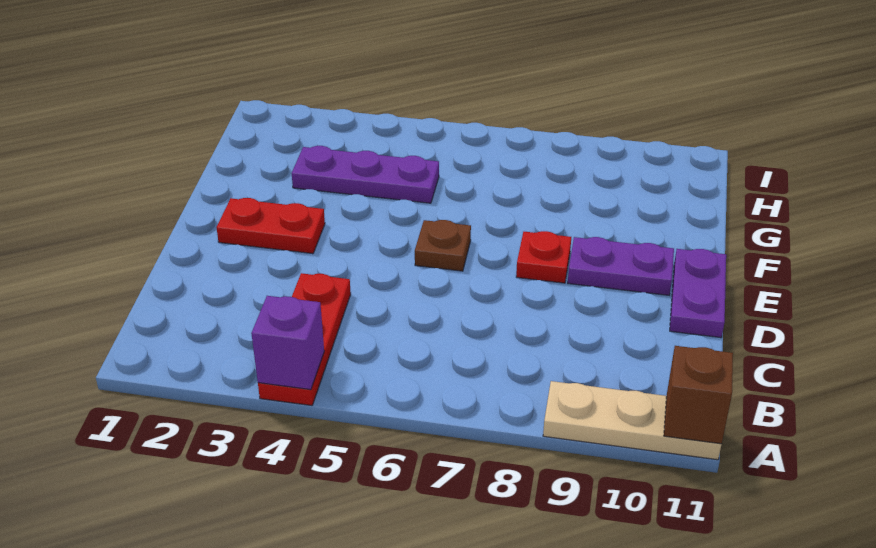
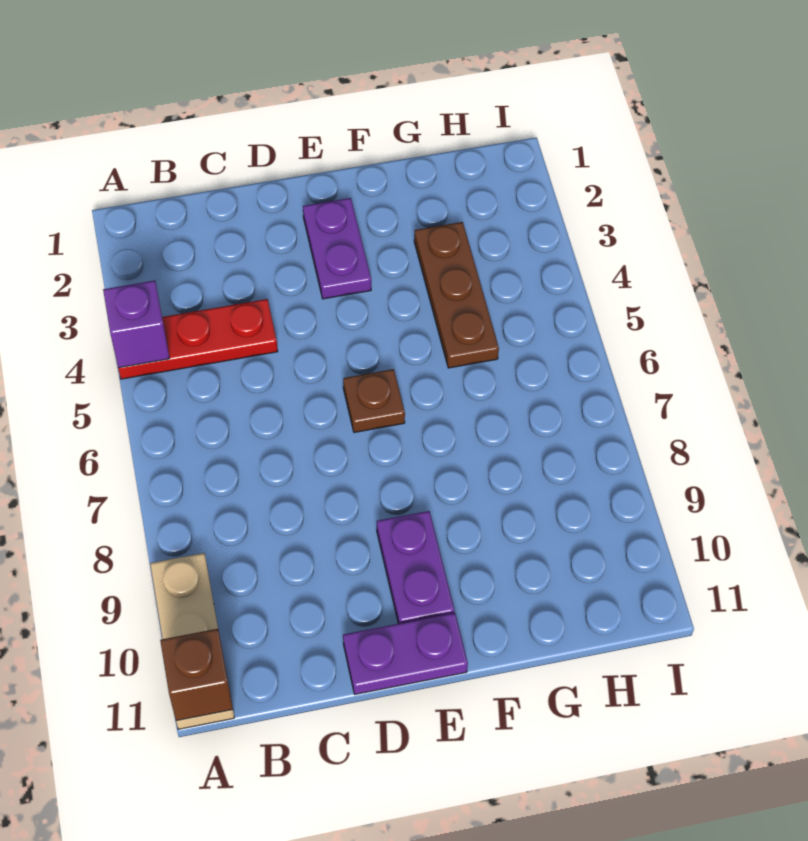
red plate E2:E3 level 1 -> purple plate E2:E3 level 1
red plate E8 level 1 -> none
purple plate G3:G5 level 1 -> brown plate G3:G5 level 1

